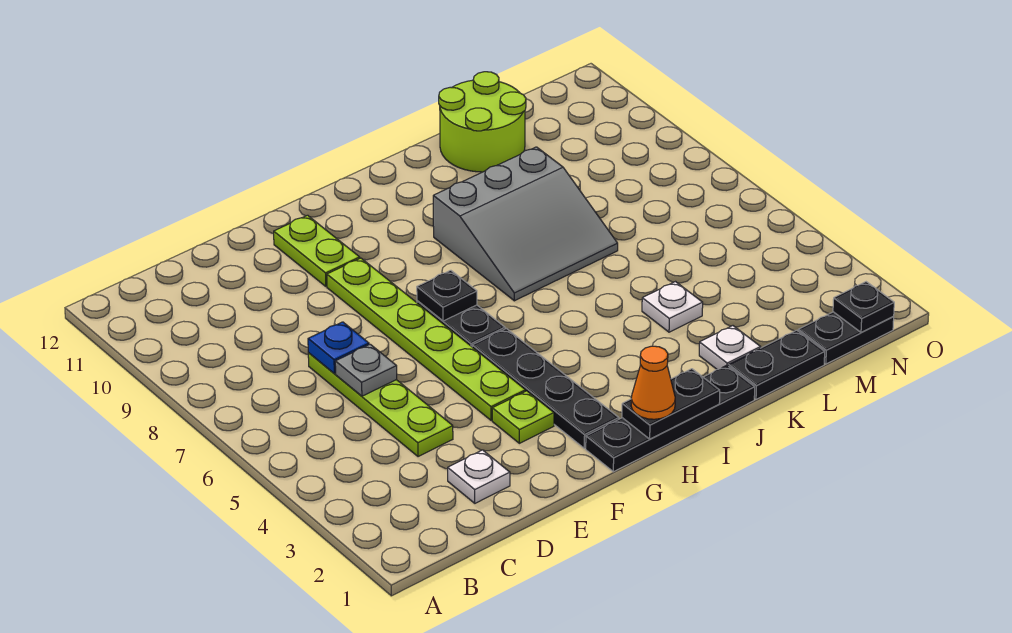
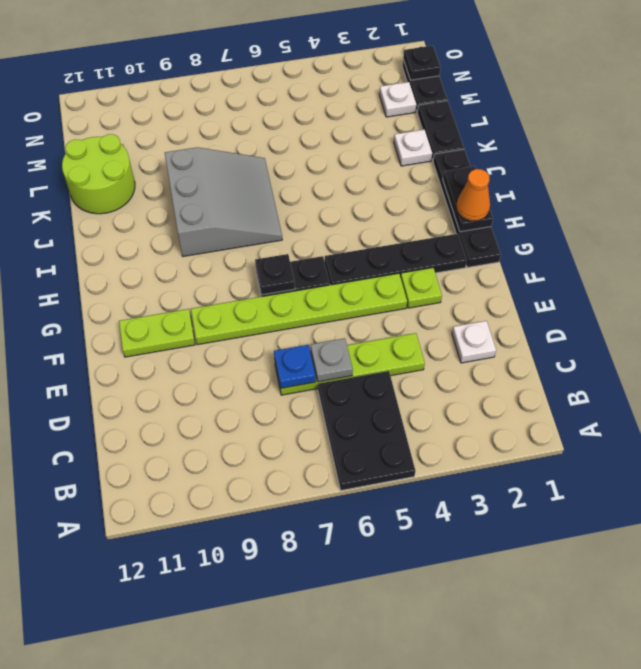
none -> black plate A5:C6 level 1
white plate K4 level 1 -> white plate M2 level 1

